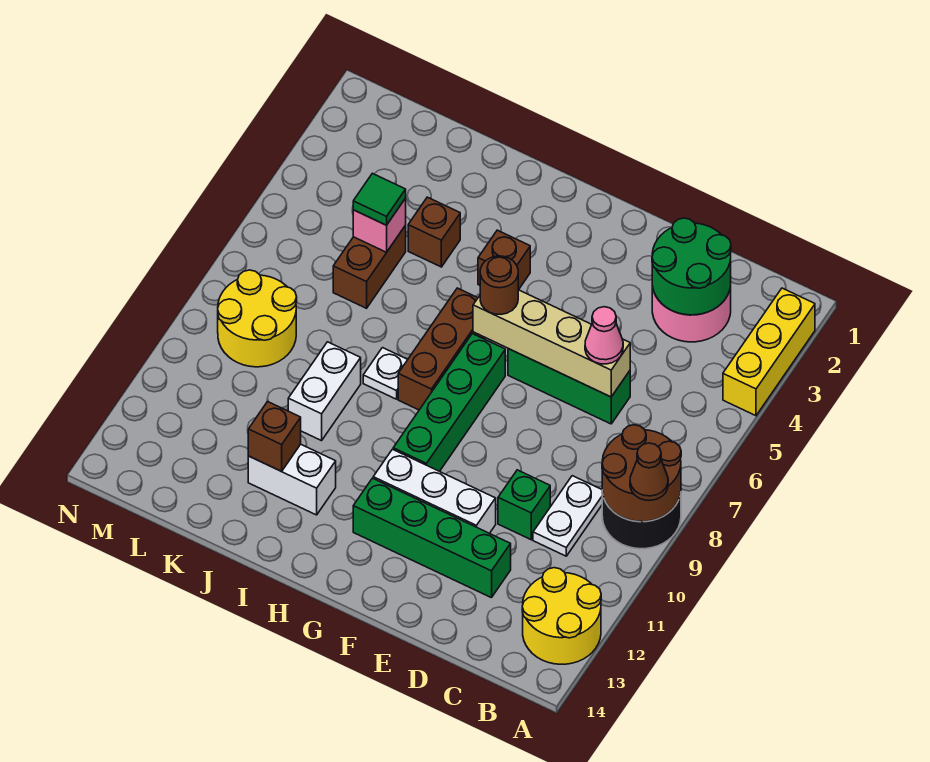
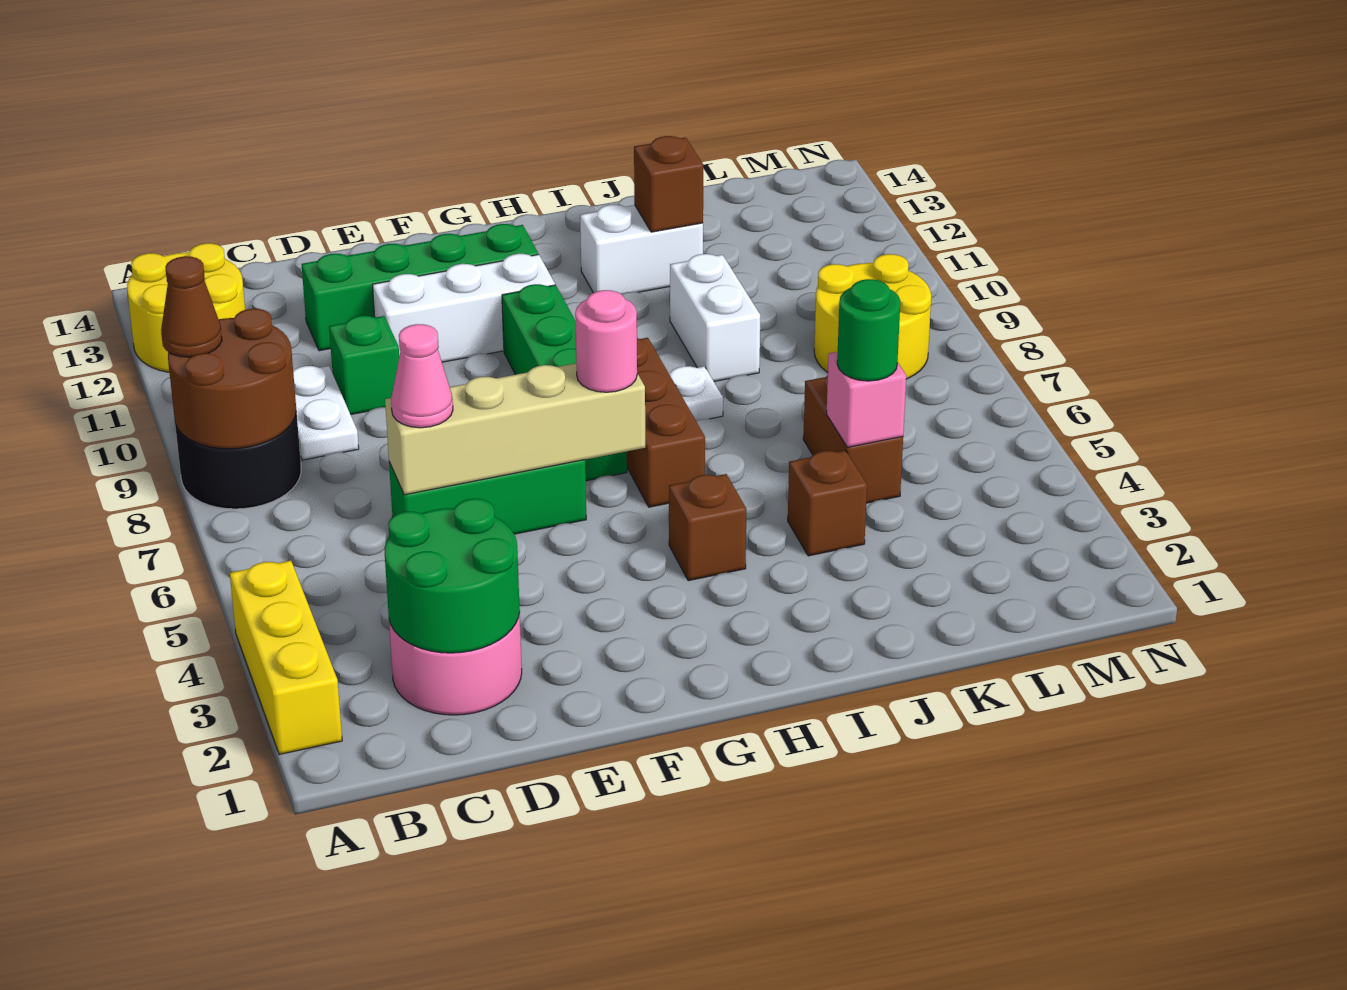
brown round brick G6 level 3 -> pink round brick G6 level 3
green tile K5 level 3 -> green round brick K5 level 3

